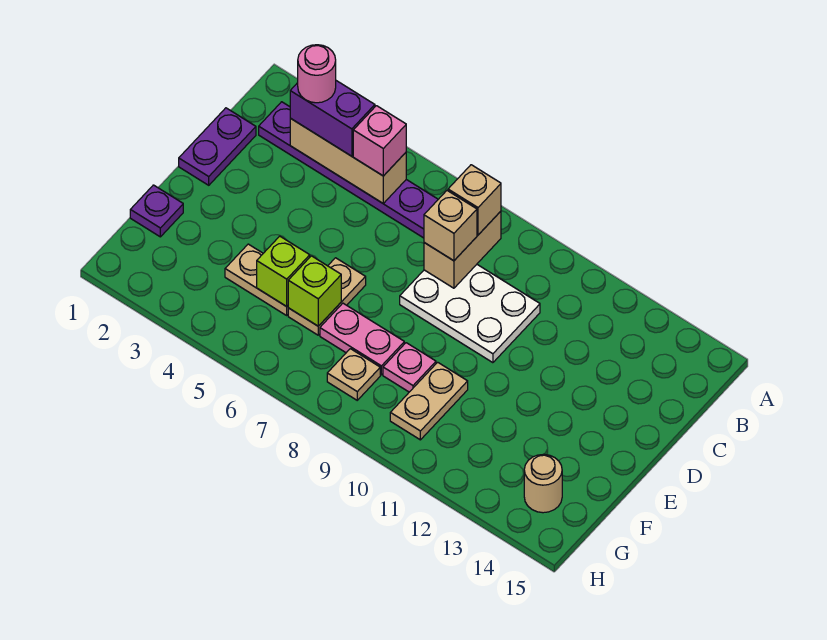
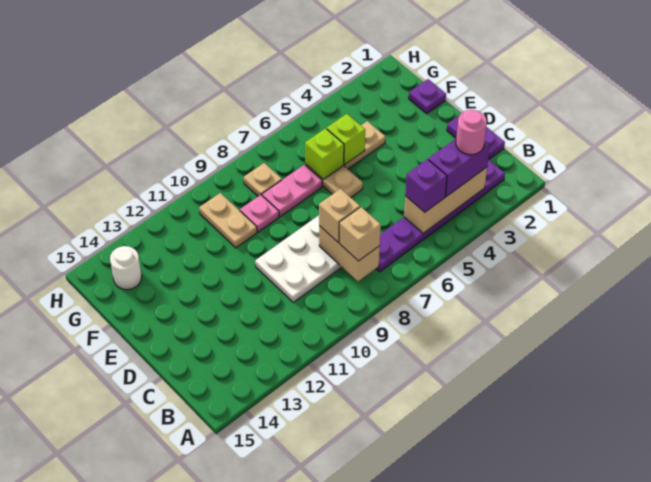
pink brick B5 level 3 -> purple brick B5 level 3
tan round brick G14 level 1 -> white round brick G14 level 1

